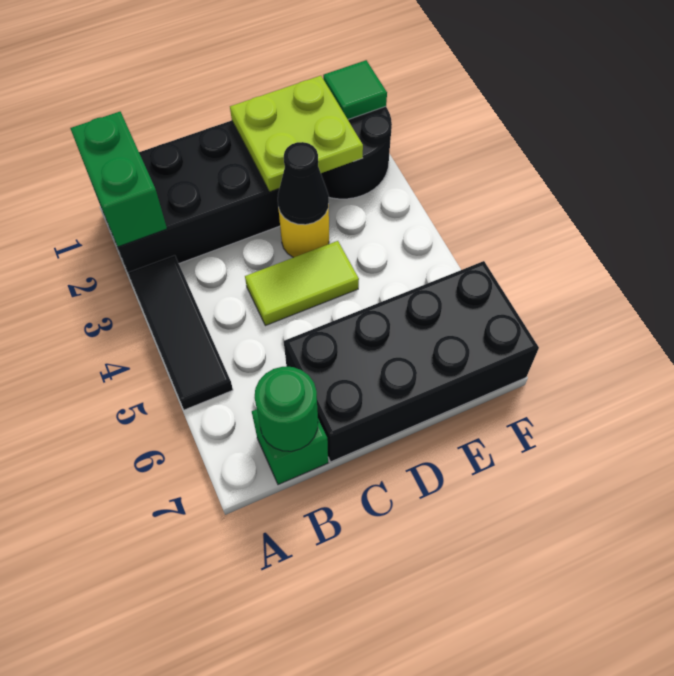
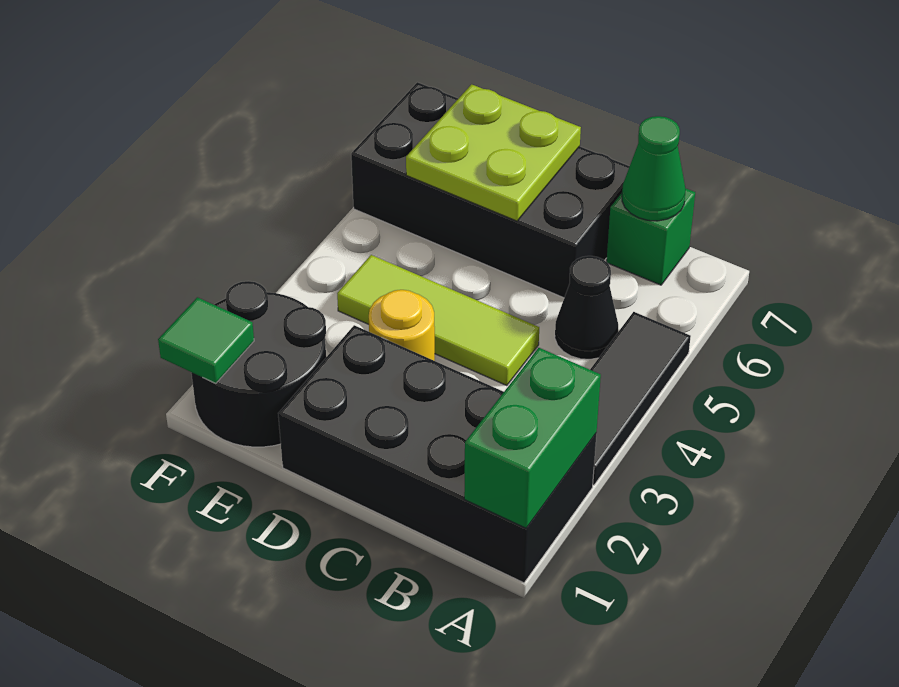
green round brick B7 level 2 -> green cone B7 level 2
lime tile C4:D4 level 1 -> lime tile C4:E4 level 1
lime plate D1:E2 level 2 -> lime plate D6:E7 level 2
black cone D3 level 2 -> black cone B5 level 1

